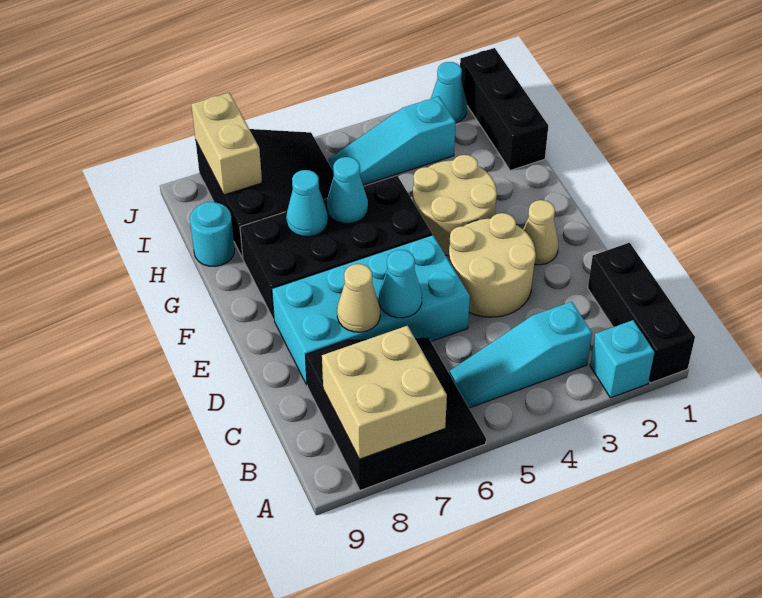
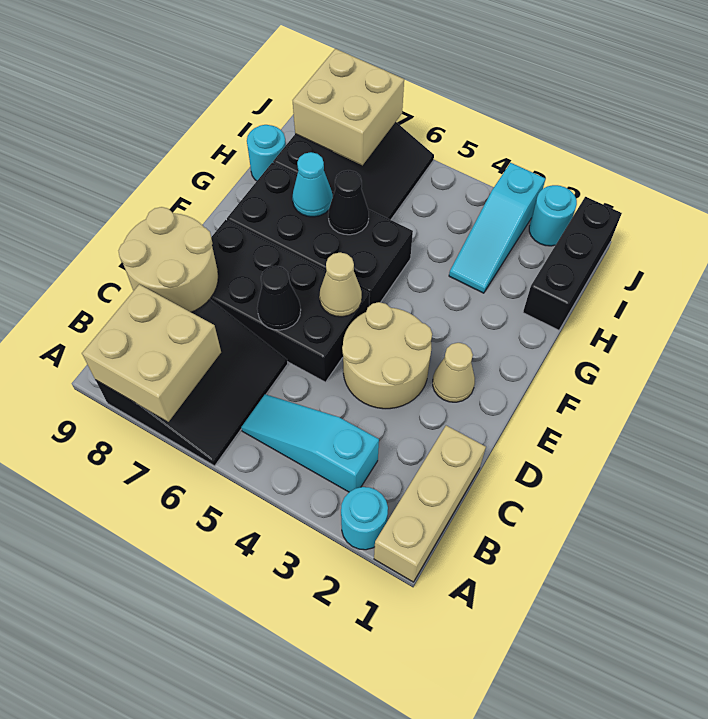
black brick A1:C1 level 1 -> tan brick A1:C1 level 1
cyan brick A2 level 1 -> cyan round brick A2 level 1
cyan brick D5:E8 level 1 -> black brick D5:E8 level 1
cyan cone D6 level 2 -> black cone D6 level 2
tan cone D7 level 2 -> tan cone E5 level 2
tan round brick F3:G4 level 1 -> tan round brick C8:D9 level 2
cyan cone G6 level 2 -> black cone G6 level 2
cyan slope I3:I5 level 1 top 3 -> cyan slope H3:J3 level 1 top J
tan brick I8:J8 level 2 -> tan brick I7:J8 level 2
cyan cone J2 level 1 -> cyan round brick J2 level 1

